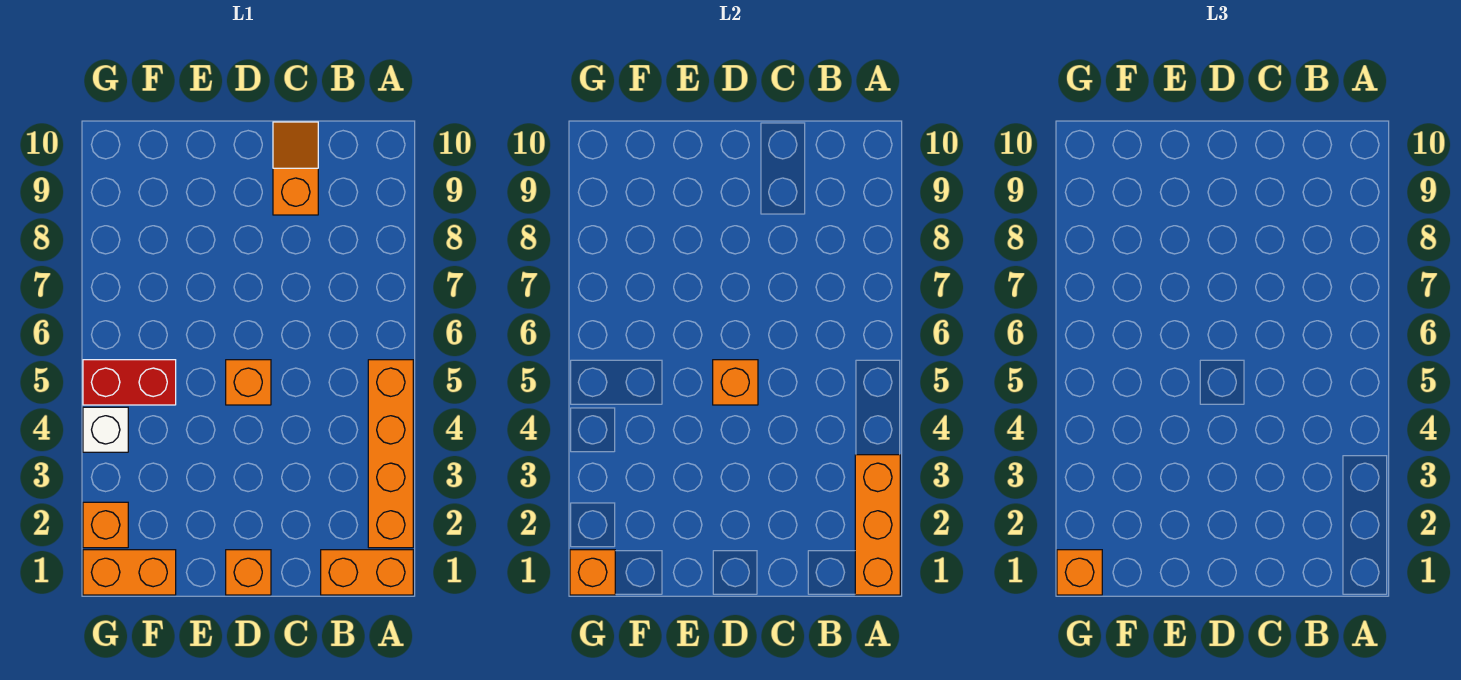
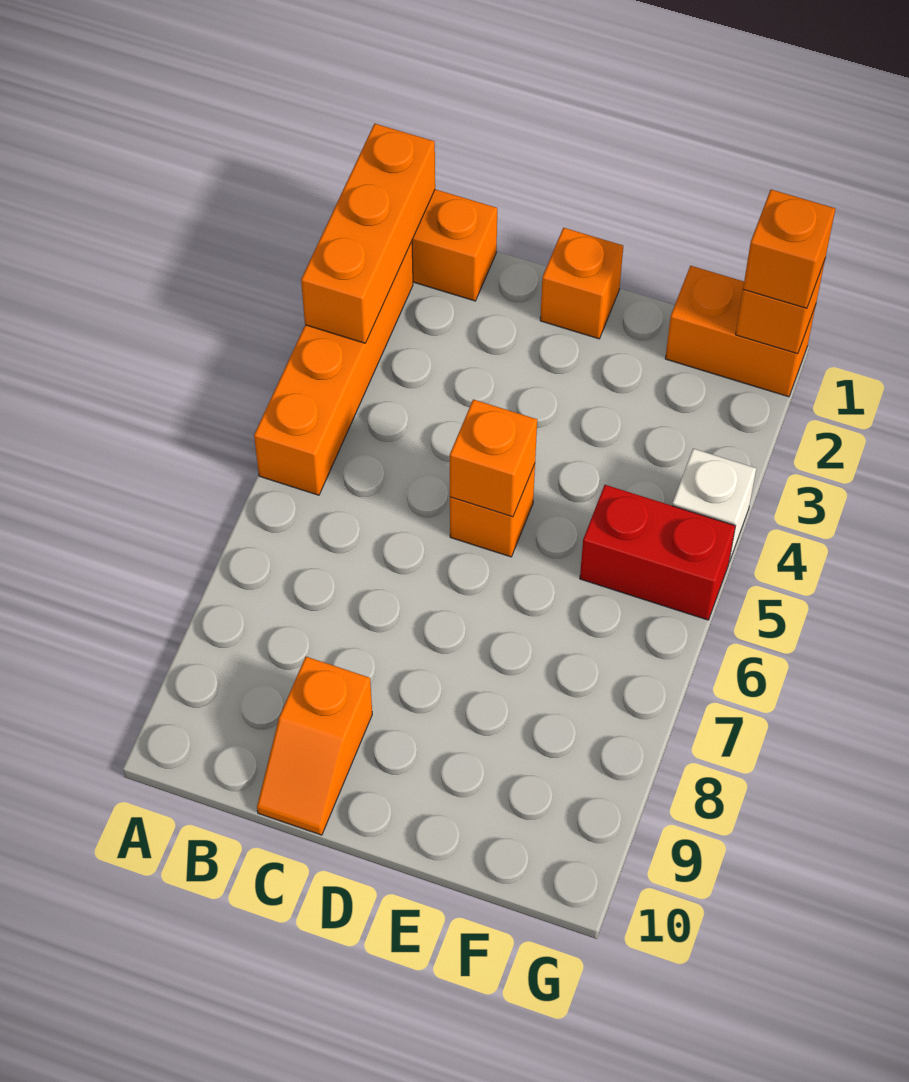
orange brick G2 level 1 -> none

